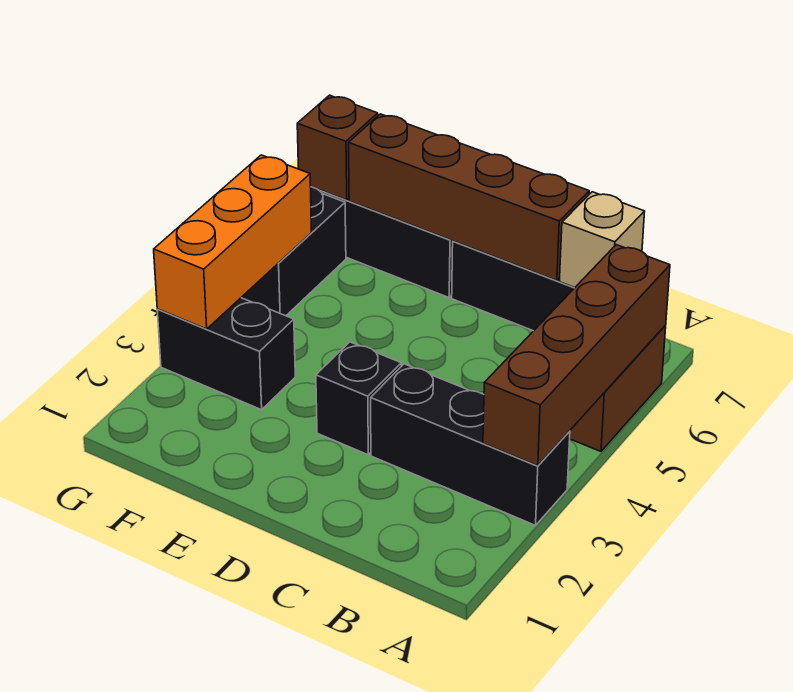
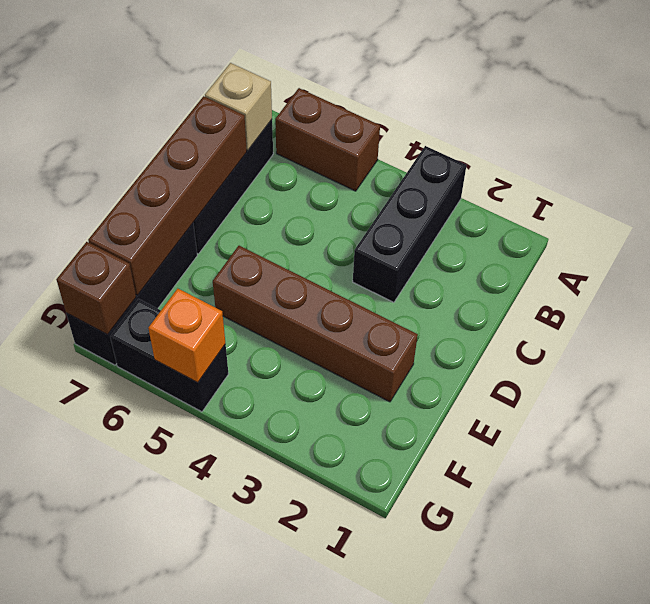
brown brick A3:A6 level 2 -> brown brick E2:E5 level 1
black brick D3 level 1 -> none
black brick F3:G3 level 1 -> none
orange brick G3:G5 level 2 -> orange brick G5 level 2

